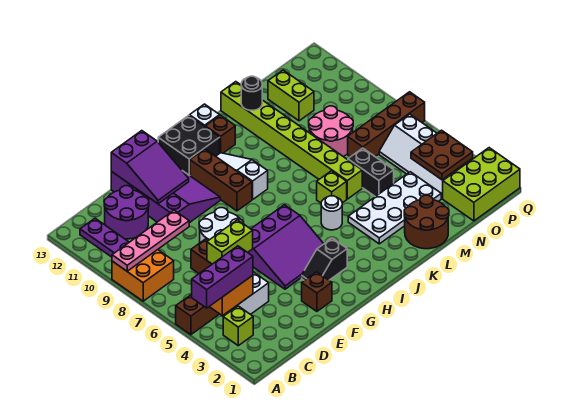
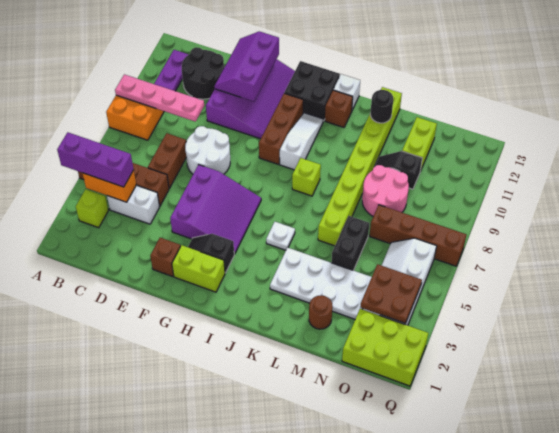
purple round brick C11:D12 level 1 -> black round brick C11:D12 level 1
lime brick D6:E6 level 2 -> lime brick G2:H2 level 1
purple slope E11:F13 level 2 top 13 -> purple slope E11:F13 level 2 top F
purple slope F4:H6 level 1 top 6 -> purple slope F4:H6 level 1 top F
white round brick J5 level 1 -> white plate J5 level 1
lime brick K6 level 1 -> lime brick J8 level 1
brown round brick L1:M2 level 1 -> brown round brick M2 level 1
none -> black slope M10:N10 level 1 top N

